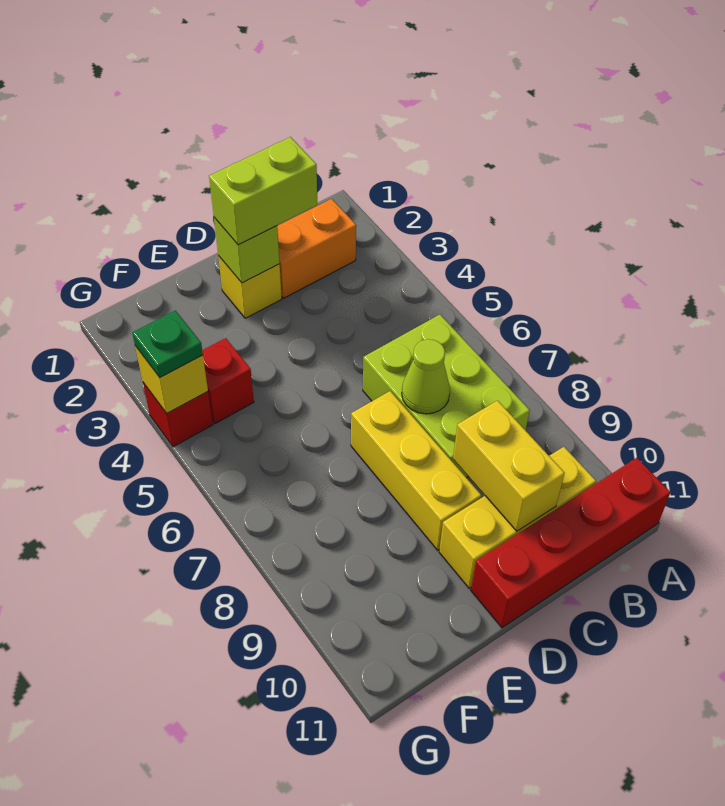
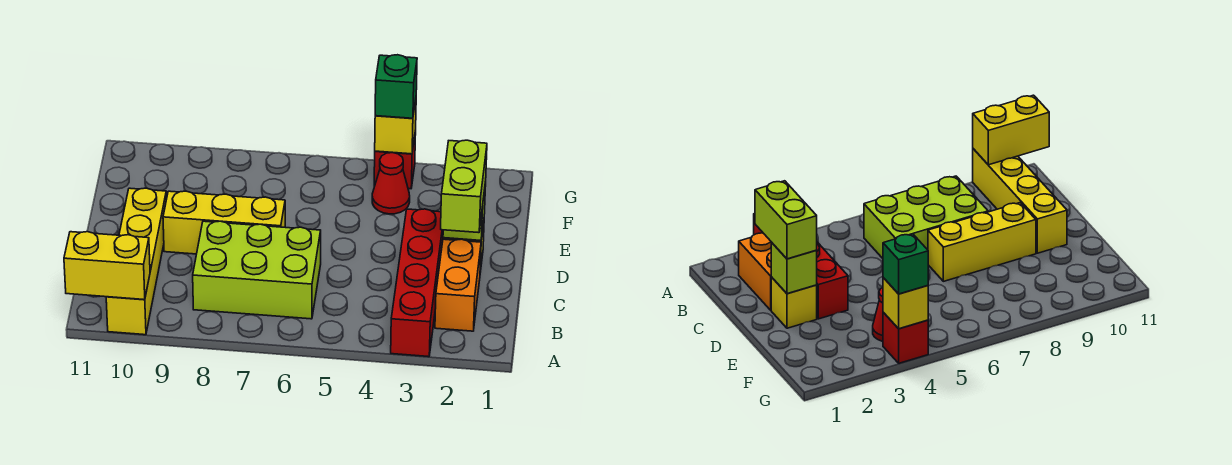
red brick A11:D11 level 1 -> red brick A3:D3 level 1
yellow brick B10:D10 level 1 -> yellow brick A10:D10 level 1
lime cone C7 level 2 -> none
yellow brick C9:C10 level 2 -> yellow brick A10:A11 level 2
red brick F4 level 1 -> red cone F4 level 1
green plate G4 level 3 -> green brick G4 level 3

